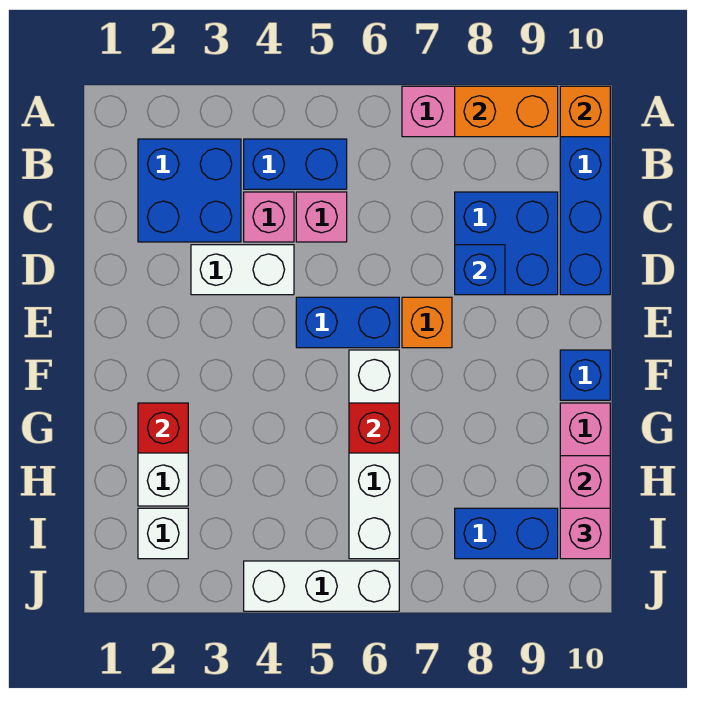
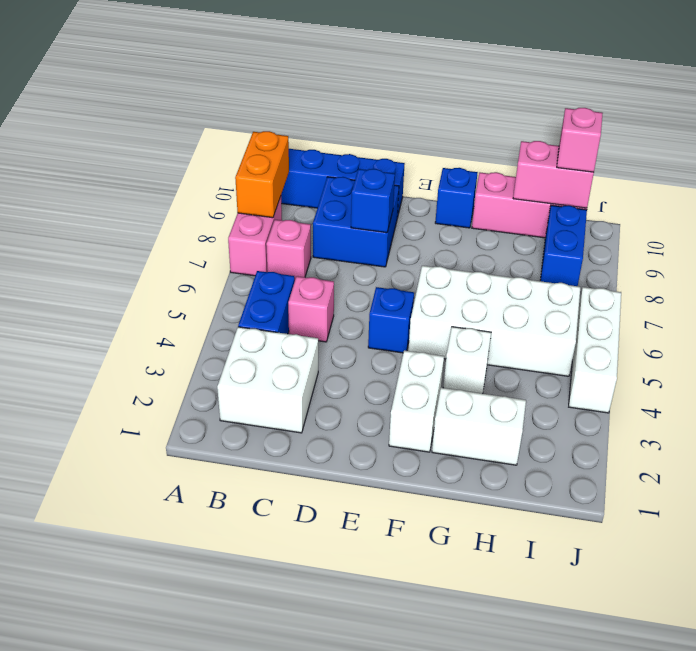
orange brick A10 level 2 -> none
blue brick B2:C3 level 1 -> white brick B2:C3 level 1
pink brick C4 level 1 -> pink brick B7 level 1
white brick D3:D4 level 1 -> white brick F2:F3 level 1
blue brick E5:E6 level 1 -> blue brick E5 level 1
orange brick E7 level 1 -> none
white brick F6:I6 level 1 -> white brick F5:I6 level 1
red brick G2 level 2 -> none
red brick G6 level 2 -> none
white brick I2 level 1 -> white brick G4 level 1

